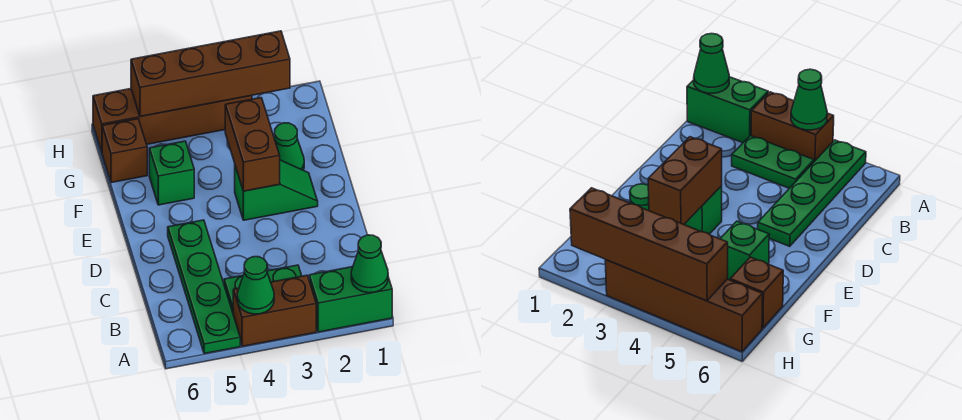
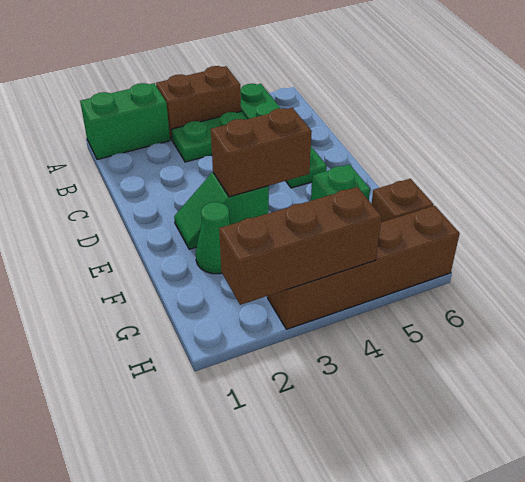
green cone A1 level 2 -> none
green cone A4 level 2 -> none
brown brick E3:F3 level 2 -> brown brick E3:E4 level 2
brown brick H2:H5 level 2 -> brown brick H2:H4 level 2

